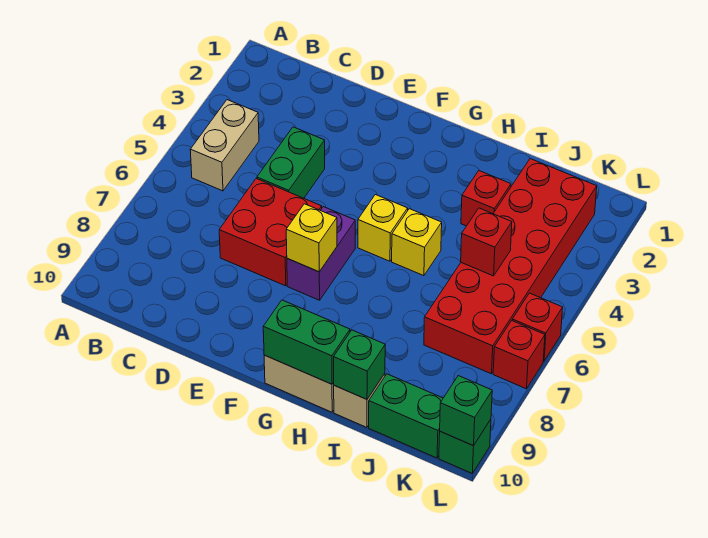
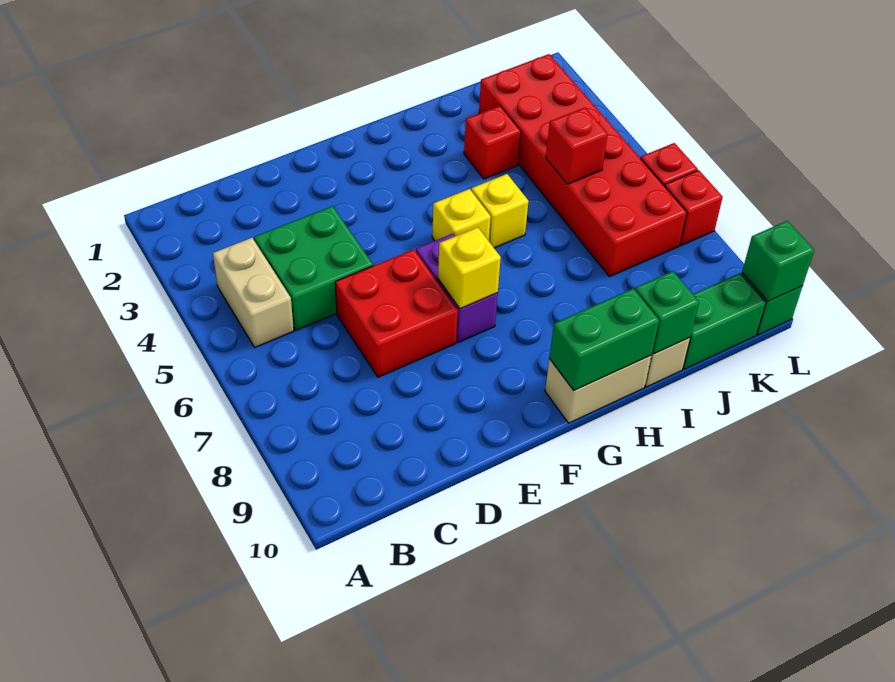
green brick D4:D5 level 1 -> green brick C4:D5 level 1

